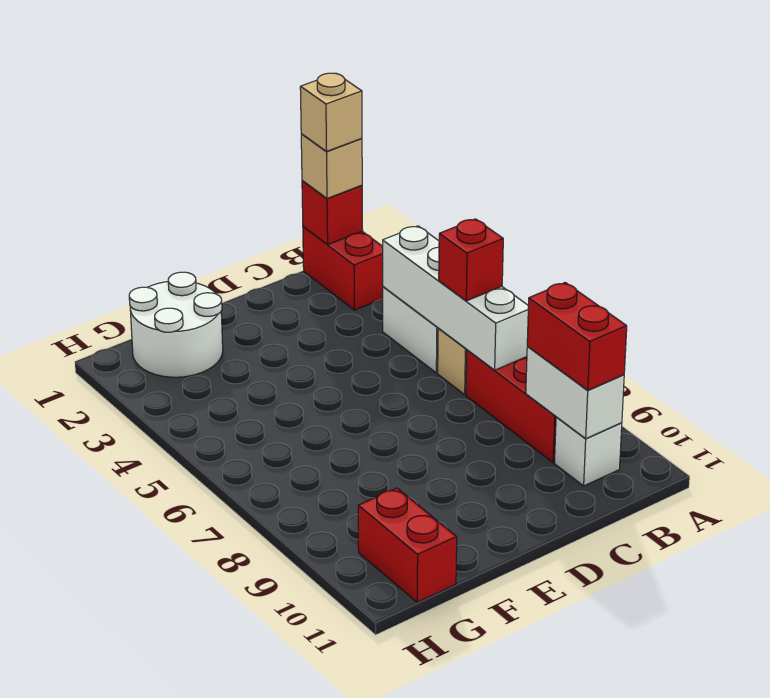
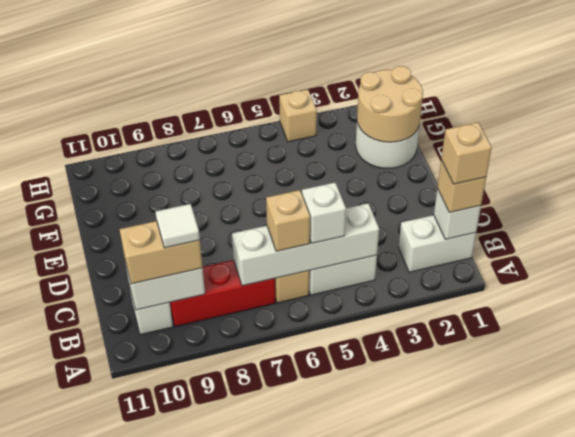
red brick B1:B2 level 1 -> white brick B1:B2 level 1
red brick B1 level 2 -> white brick B1 level 2
none -> white brick B5 level 3
red brick B6 level 3 -> tan brick B6 level 3
red brick B9:B10 level 3 -> tan brick B9:B10 level 3
none -> white tile B9 level 4
none -> tan round brick F1:G2 level 2
red brick G10:G11 level 1 -> none
none -> tan brick H4 level 1

